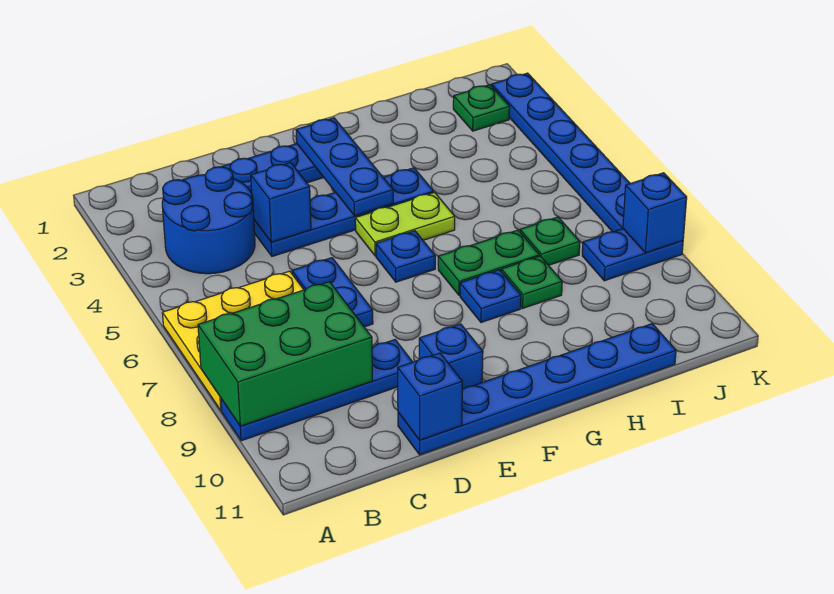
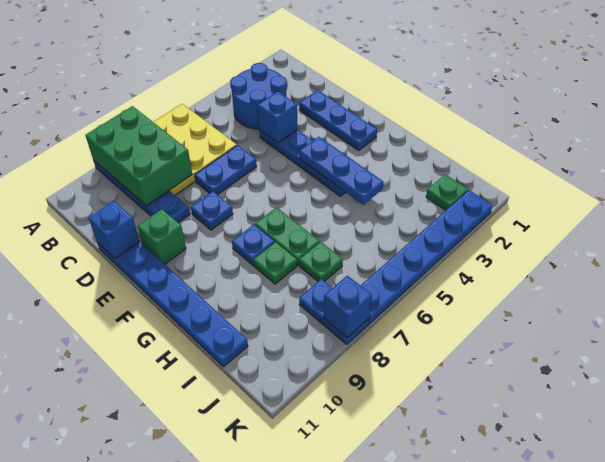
blue brick E10 level 1 -> green brick E10 level 1
blue plate F2:F4 level 2 -> blue plate F4:H4 level 2
lime plate F5:G5 level 1 -> none
blue plate F6 level 1 -> blue plate E8 level 1

